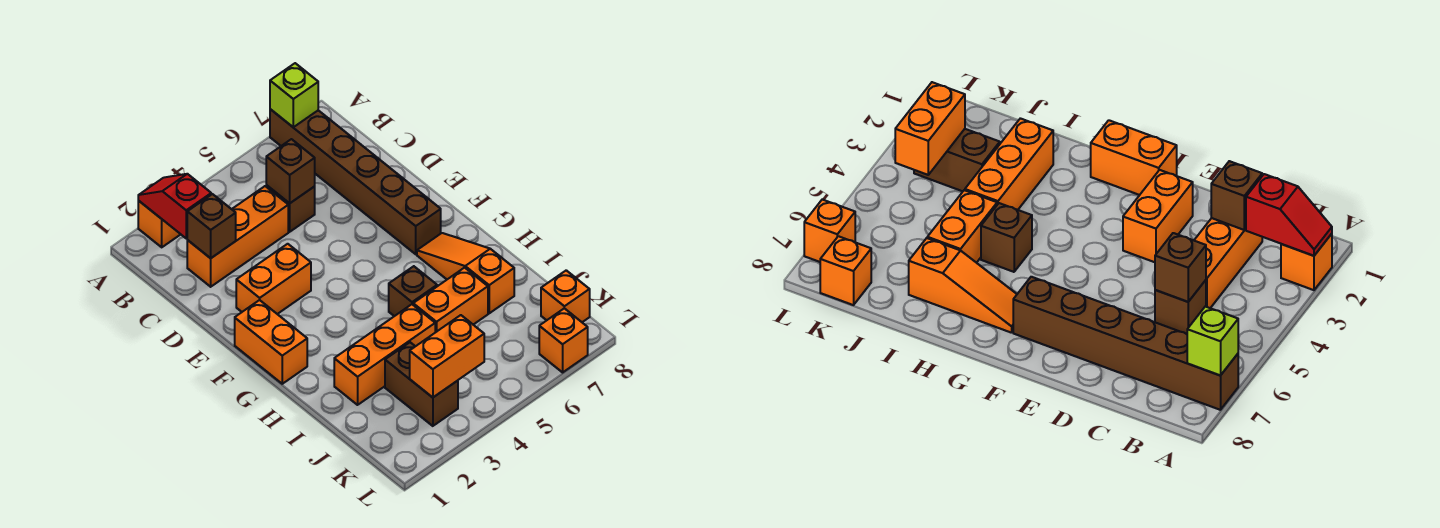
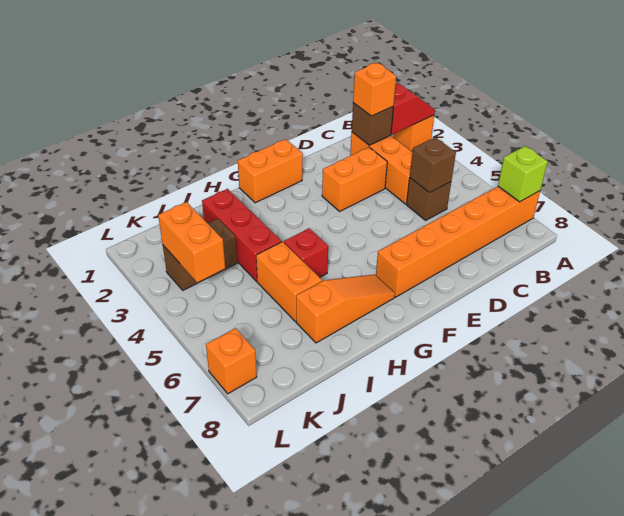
brown brick A7:F7 level 1 -> orange brick A7:F7 level 1
orange brick E2:E3 level 1 -> orange brick D3:E3 level 1
brown brick H5 level 1 -> red brick H5 level 1
orange brick I2:I4 level 1 -> red brick I2:I4 level 1
orange brick K8 level 1 -> orange brick C2 level 3

